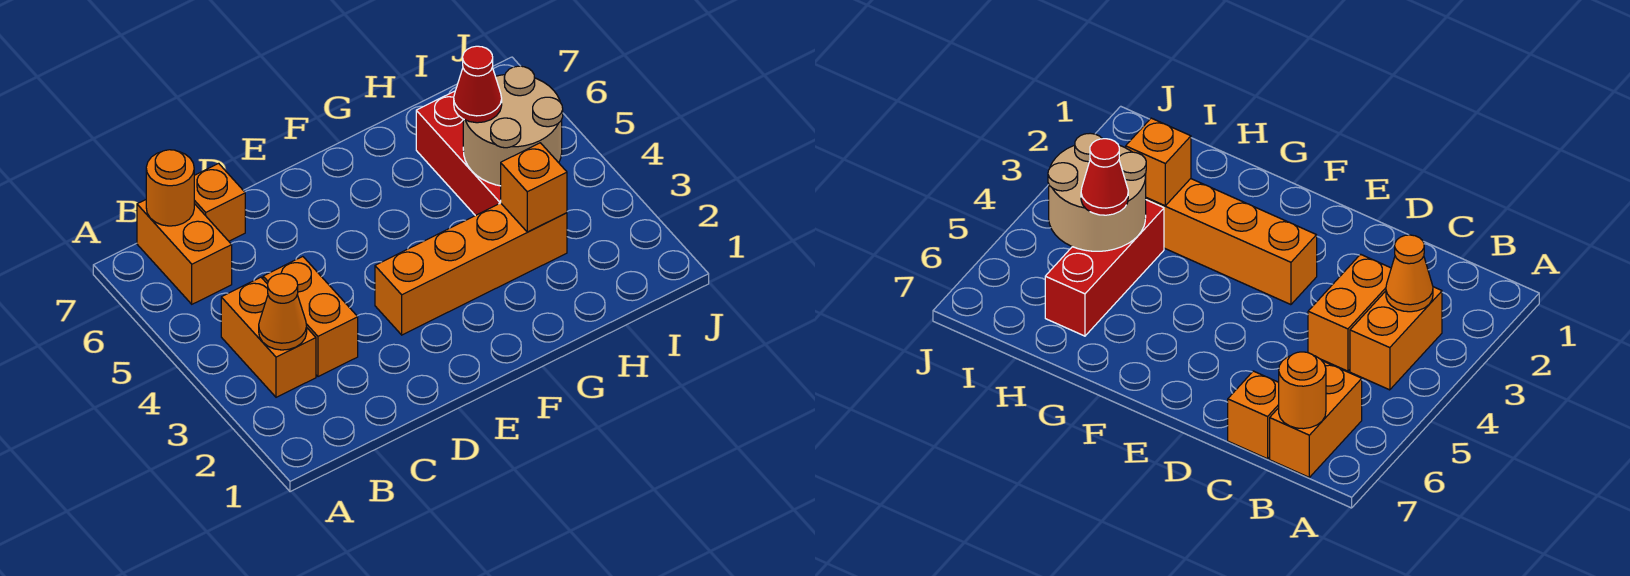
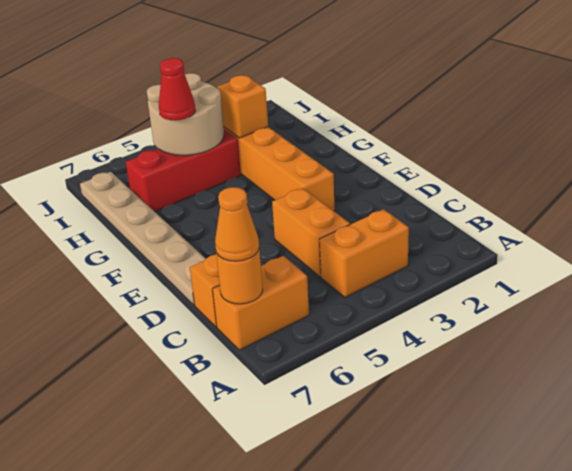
orange cone B3 level 2 -> orange cone B7 level 3
orange brick C3:C4 level 1 -> orange brick C4:D4 level 1
none -> tan plate D7:I7 level 1

